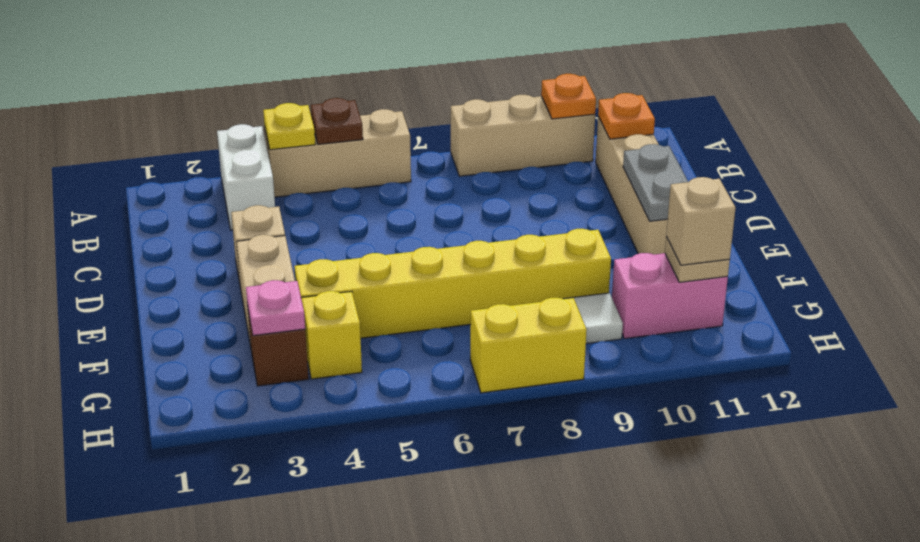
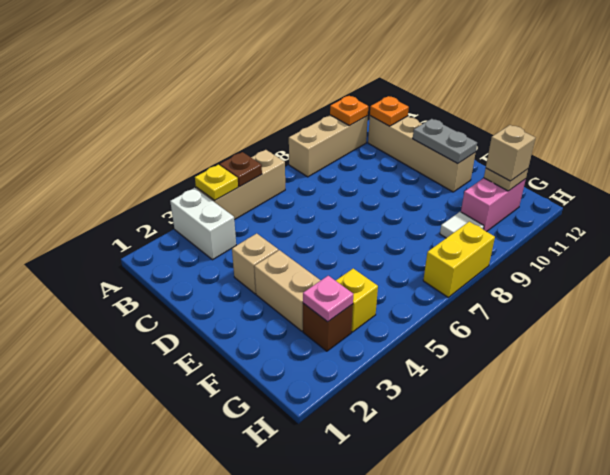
yellow brick F4:F9 level 1 -> none

